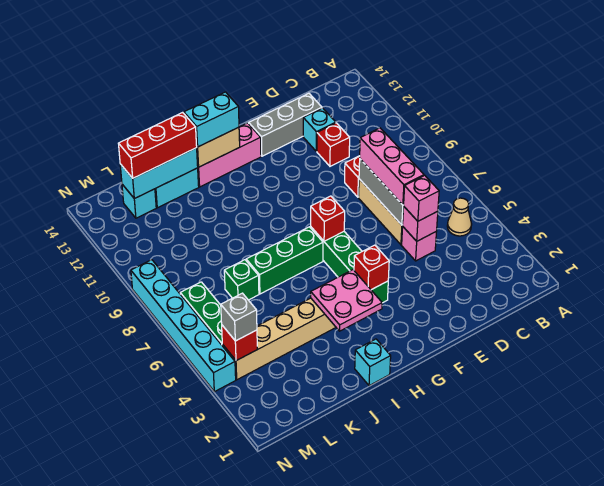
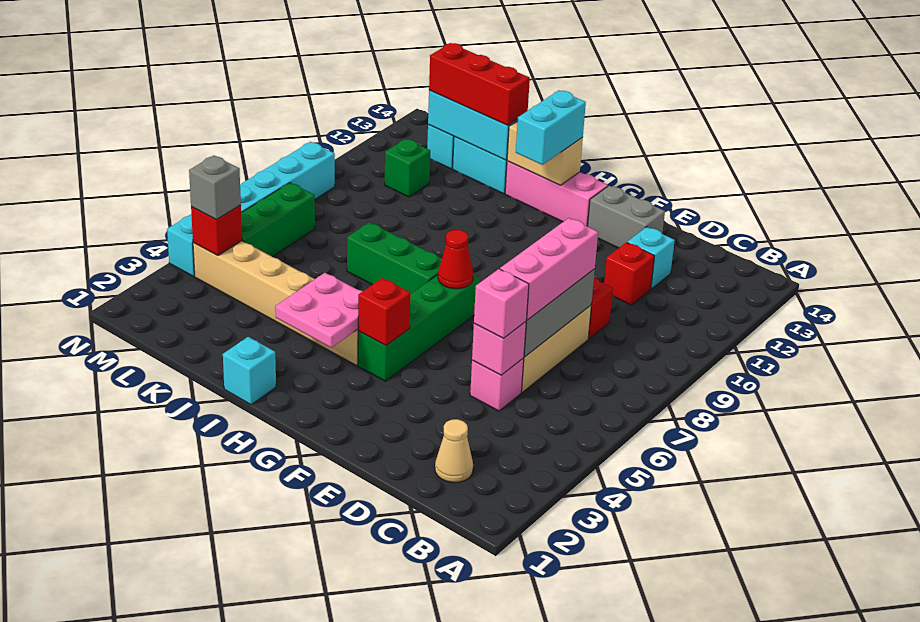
tan cone B5 level 1 -> tan cone C2 level 1
grey brick D13:F13 level 1 -> grey brick E13:F13 level 1
red brick G7 level 2 -> red cone G7 level 2
cyan brick H13:I13 level 3 -> cyan brick H12:H13 level 3
green brick K7 level 1 -> green brick L11 level 1

